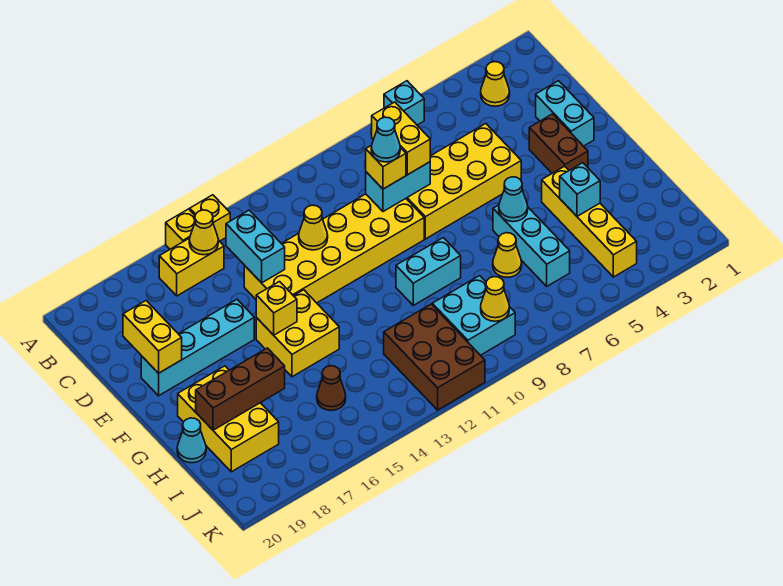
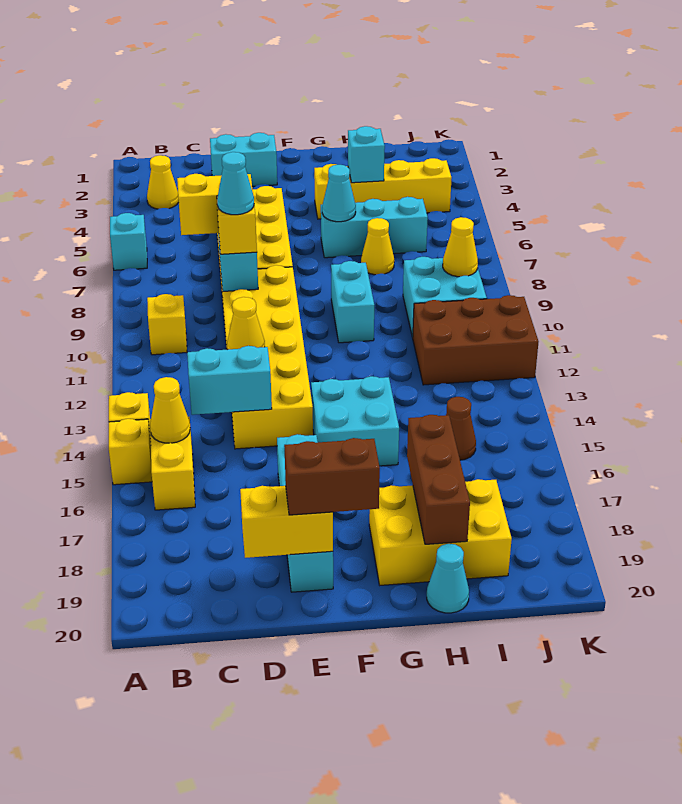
brown brick E3:F3 level 1 -> brown brick E19:F19 level 3
yellow brick F14:G15 level 1 -> cyan brick F14:G15 level 1
yellow brick F15 level 2 -> yellow brick B10 level 1

